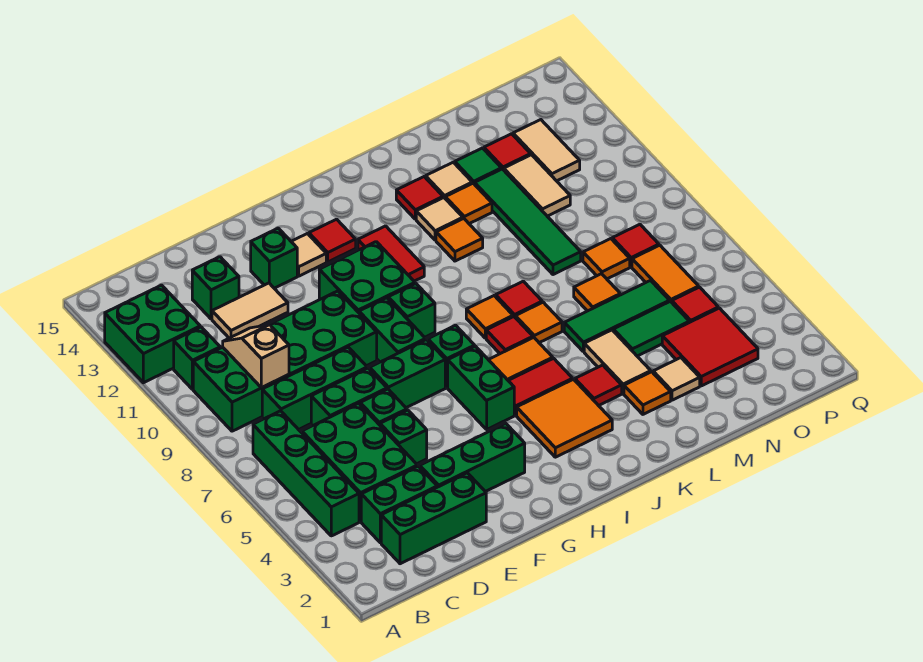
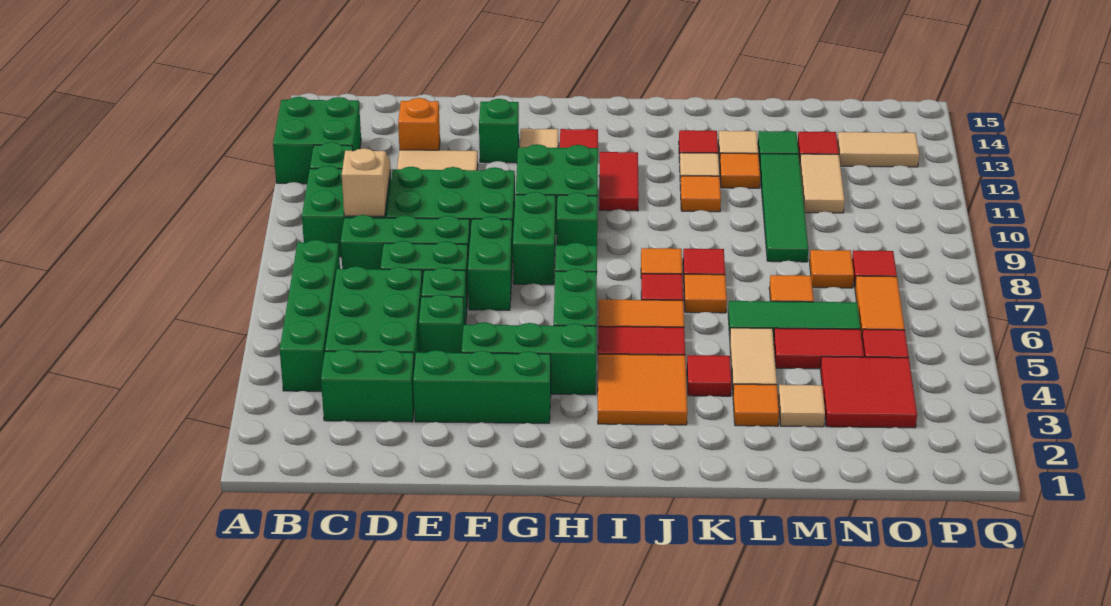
green brick C2:E2 level 1 -> green brick F4:H4 level 1
green brick D13 level 1 -> orange brick D13 level 1
green brick F7:G7 level 1 -> green brick F7:F8 level 1
green tile M5:N5 level 1 -> red tile M5:N5 level 1
tan tile O12:O13 level 1 -> tan tile O13:P13 level 1

